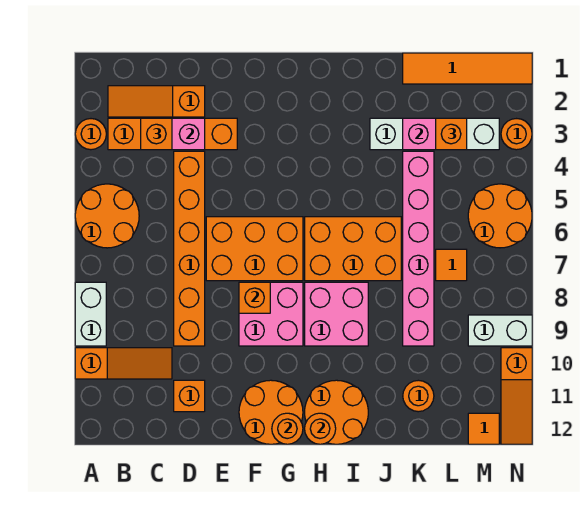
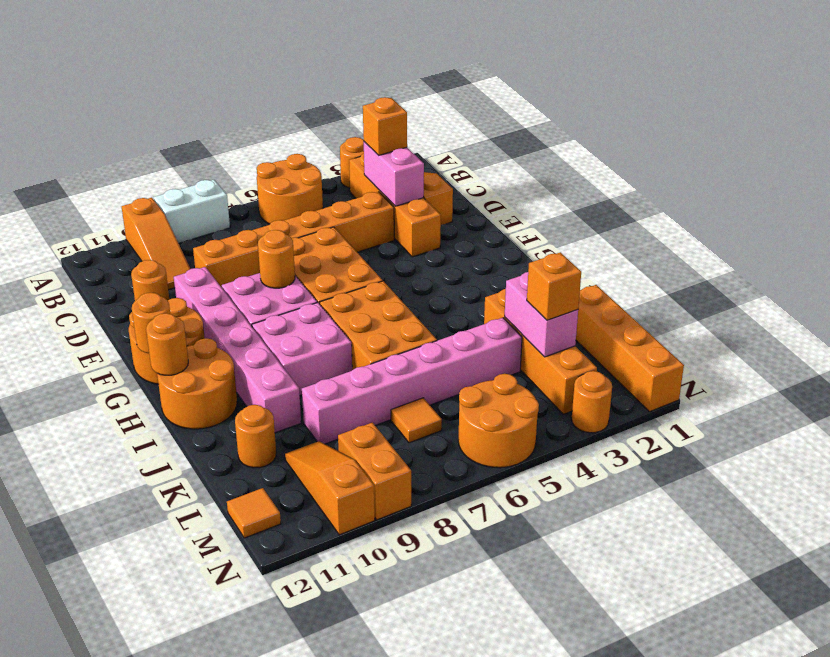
orange brick D11 level 1 -> orange round brick D11 level 1
none -> pink brick E10:J10 level 1
orange brick F8 level 2 -> orange round brick F8 level 2
white brick J3:M3 level 1 -> orange brick J3:M3 level 1
orange tile K1:N1 level 1 -> orange brick K1:N1 level 1
white brick M9:N9 level 1 -> orange brick M9:N9 level 1
orange slope N10:N12 level 1 top 10 -> orange slope L10:N10 level 1 top N

